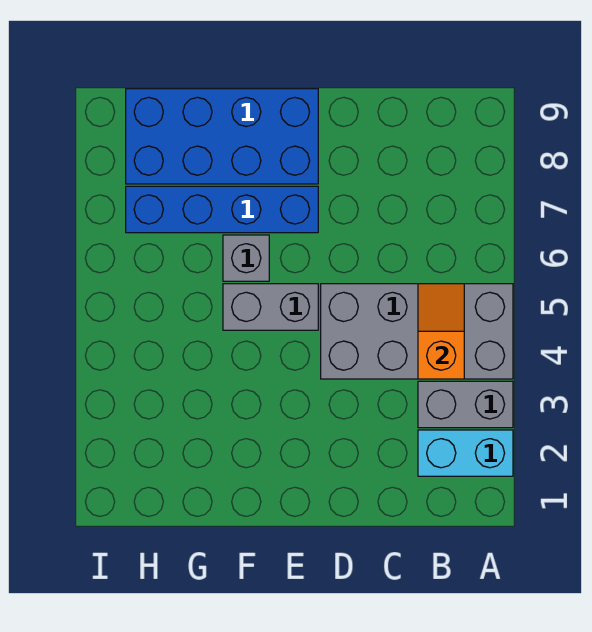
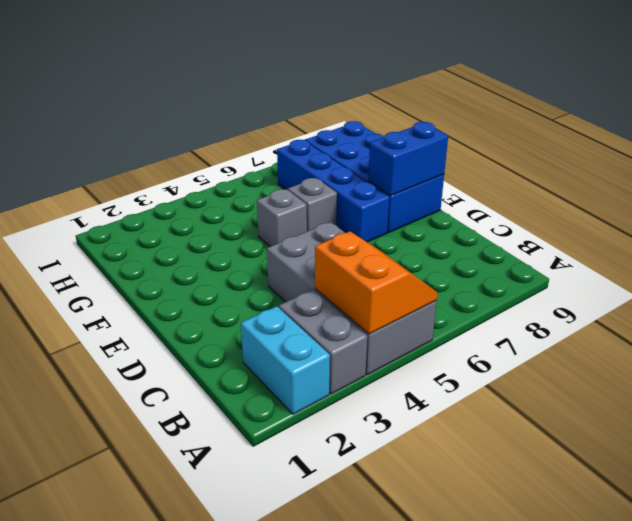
orange slope B4:B5 level 2 top 4 -> orange slope A4:B5 level 2 top 4
grey brick E5:F5 level 1 -> grey brick F5 level 1
none -> blue brick E8:E9 level 2

